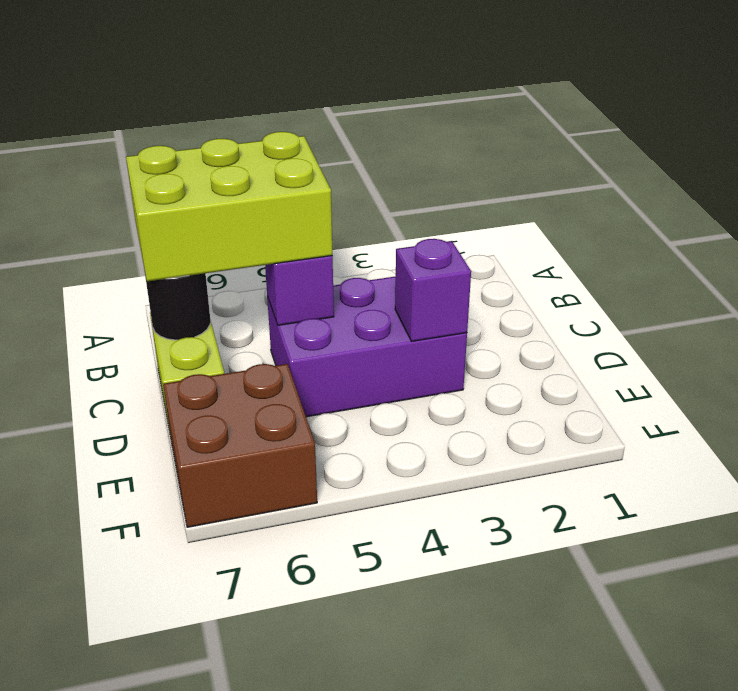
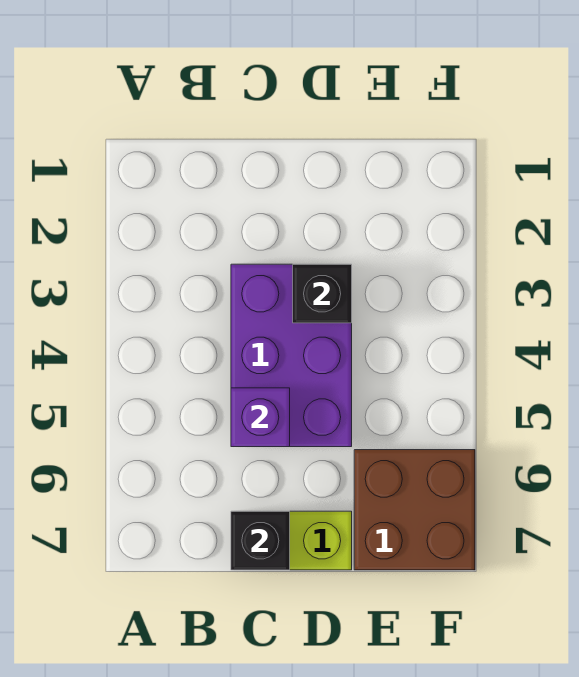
lime brick B5:C7 level 3 -> none
black round brick C7 level 2 -> black brick C7 level 2
purple brick D3 level 2 -> black brick D3 level 2

